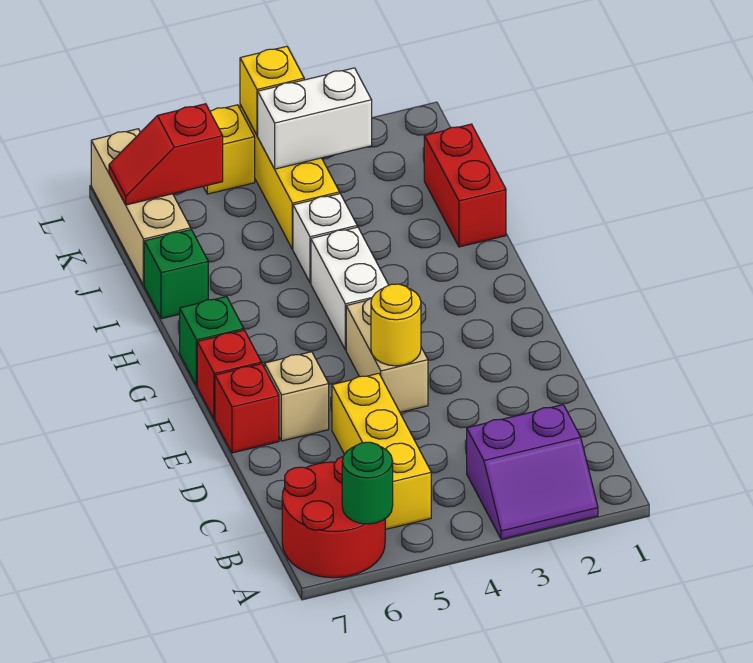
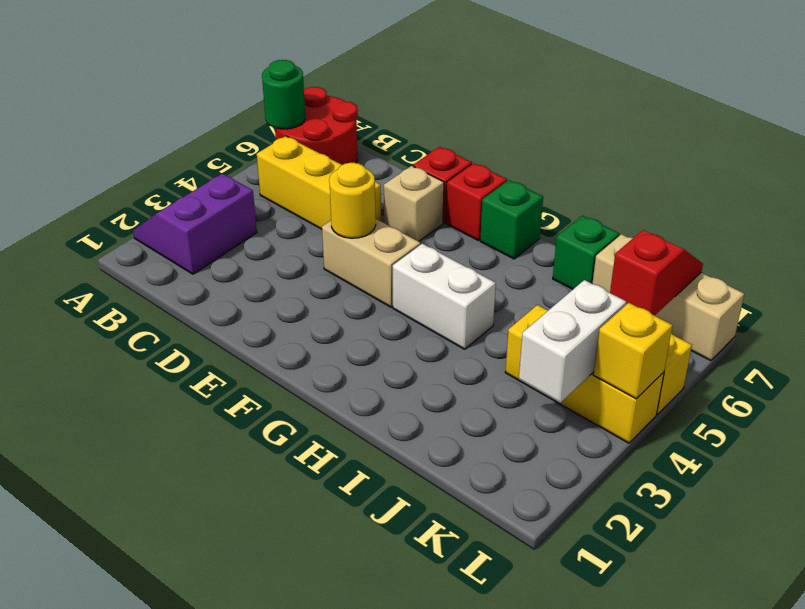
red brick I1:J1 level 1 -> none
white brick I4 level 1 -> none

